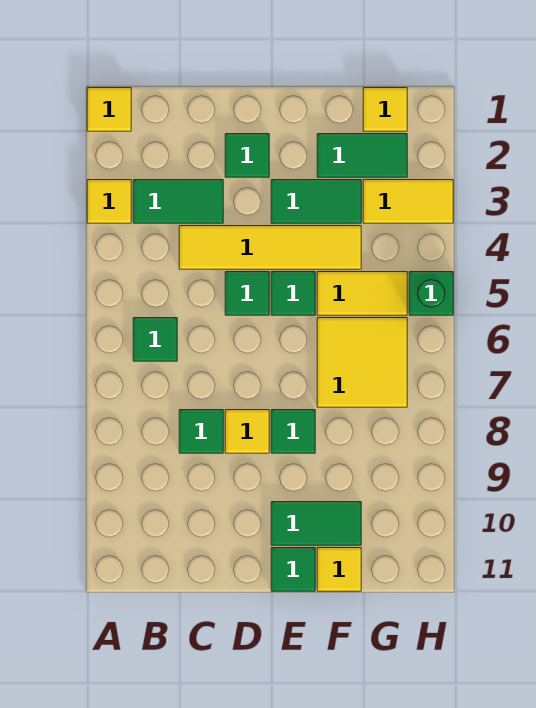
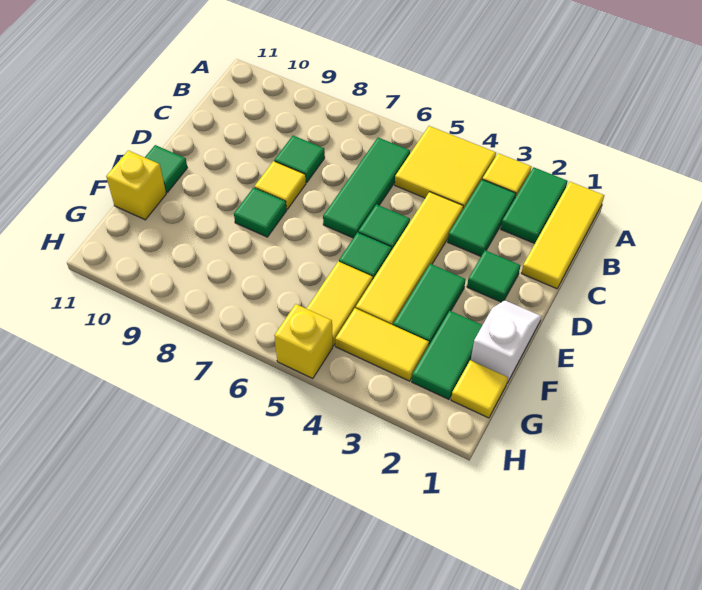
yellow tile A1 level 1 -> yellow tile A1:C1 level 1
green tile B6 level 1 -> green tile B6:D6 level 1
none -> white slope E1:F1 level 1 top F
green tile E10:F10 level 1 -> green tile A2:B2 level 1
yellow tile F6:G7 level 1 -> yellow tile A4:B5 level 1
yellow tile F11 level 1 -> yellow brick F11 level 1
yellow tile G3:H3 level 1 -> yellow tile G3:G4 level 1
green brick H5 level 1 -> yellow brick H5 level 1

